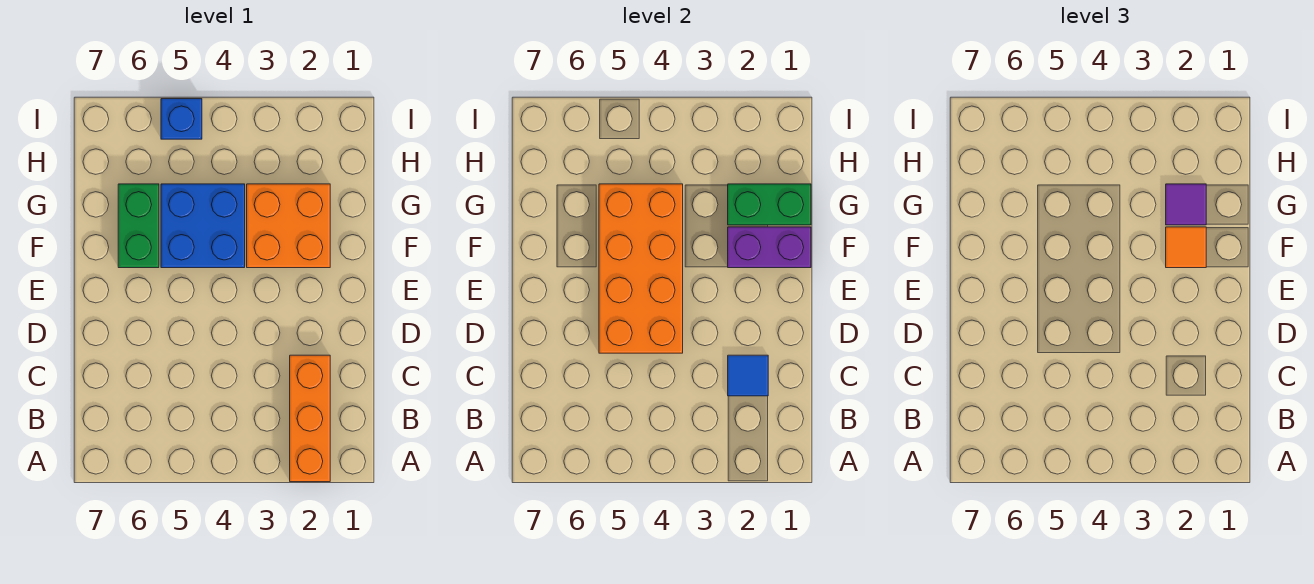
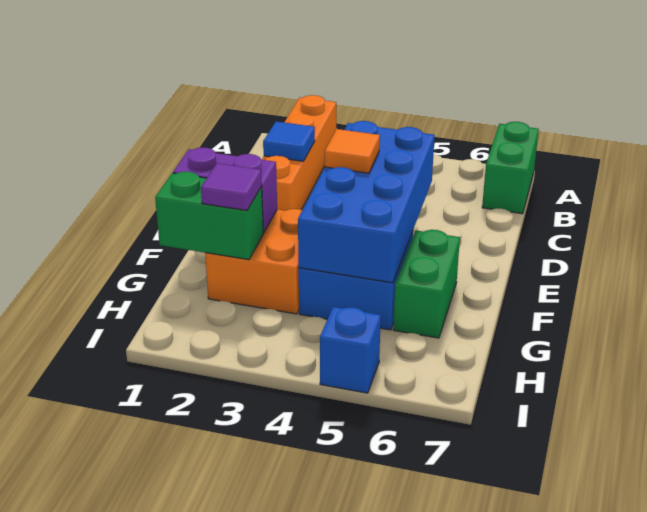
orange brick A2:C2 level 1 -> orange brick A2:D2 level 1
none -> green brick A7:B7 level 1
orange brick D4:G5 level 2 -> blue brick D4:G5 level 2
orange tile F2 level 3 -> orange tile E4 level 3

